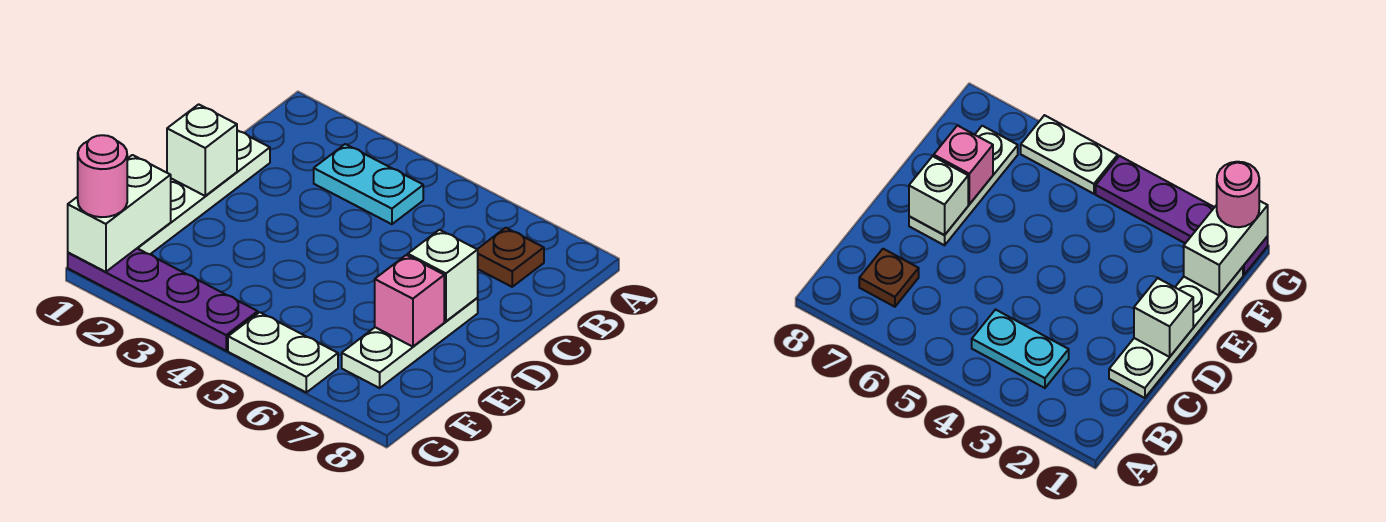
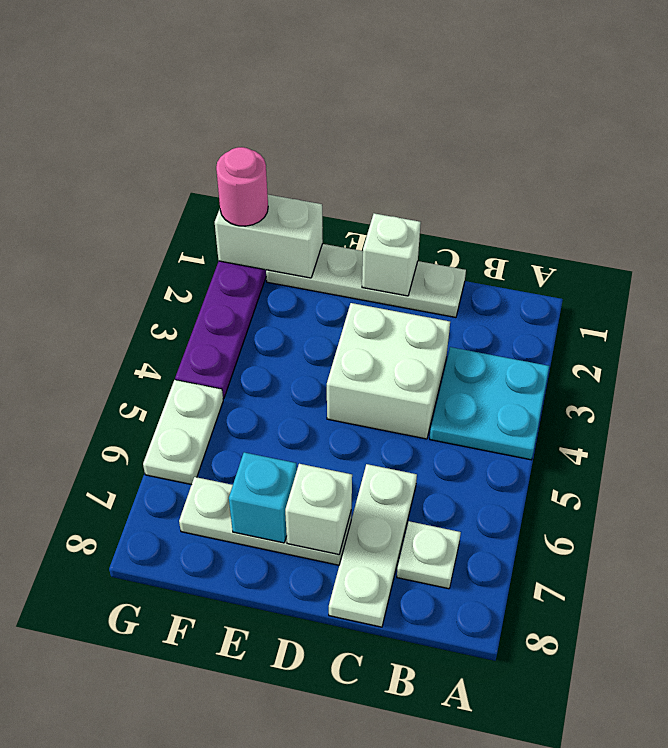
cyan plate B3:B4 level 1 -> cyan plate A3:B4 level 1
brown plate B7 level 1 -> white plate B7 level 1
none -> white brick C3:D4 level 1
none -> white plate C6:C8 level 1
pink brick E7 level 2 -> cyan brick E7 level 2

